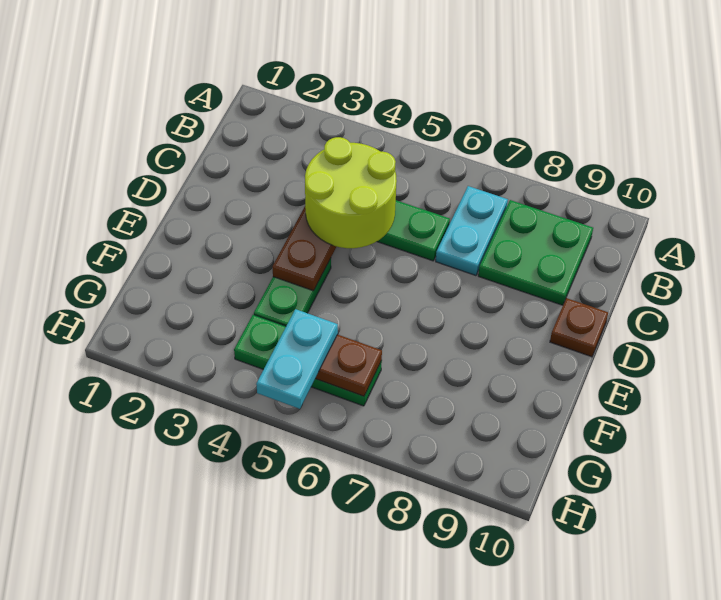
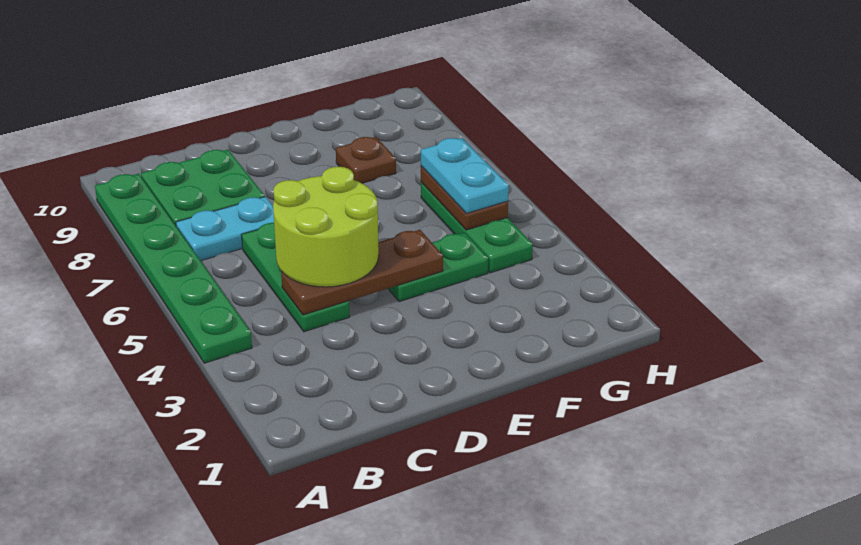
none -> green plate A4:A9 level 1
brown plate D10 level 1 -> brown plate F8 level 1
cyan plate G5:H5 level 3 -> cyan plate G5:G6 level 3

